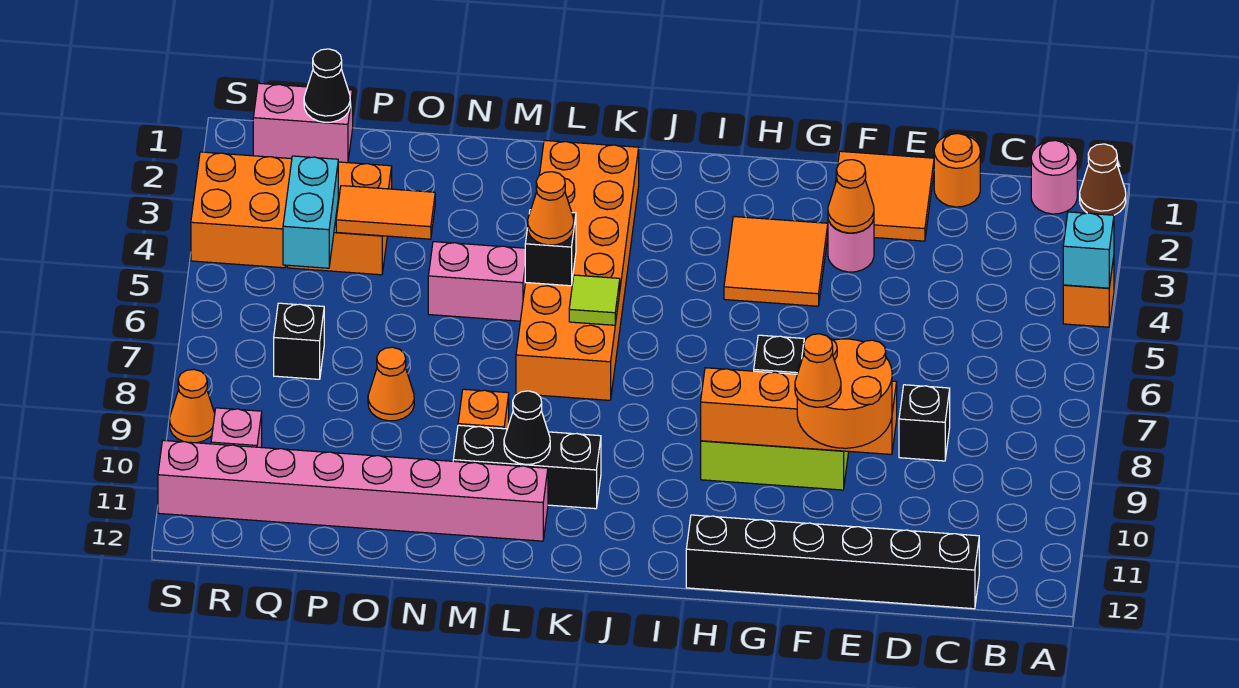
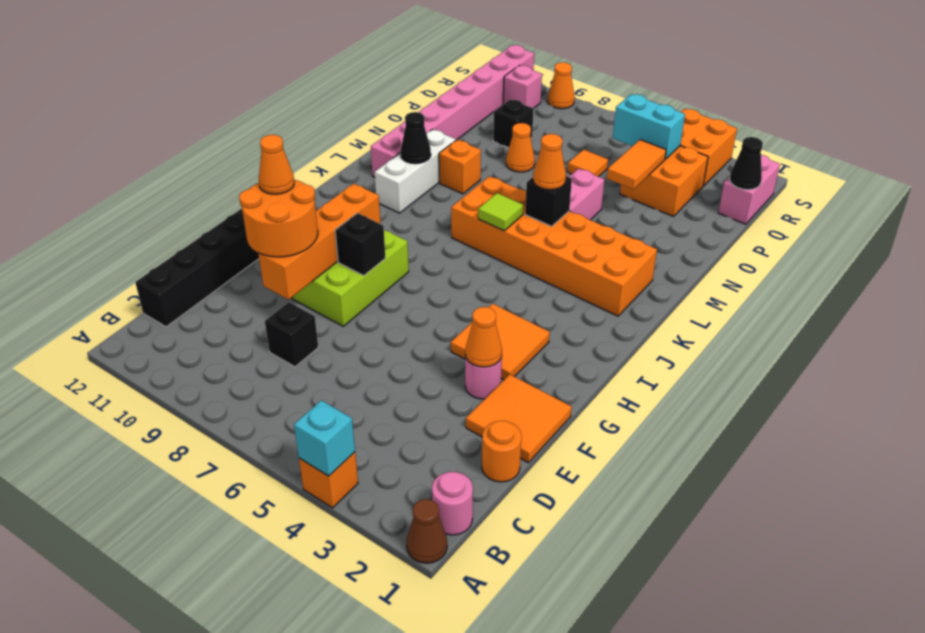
black brick K10:M10 level 1 -> white brick K10:M10 level 1
none -> orange tile P6 level 1
black brick Q7 level 1 -> black brick P9 level 1

